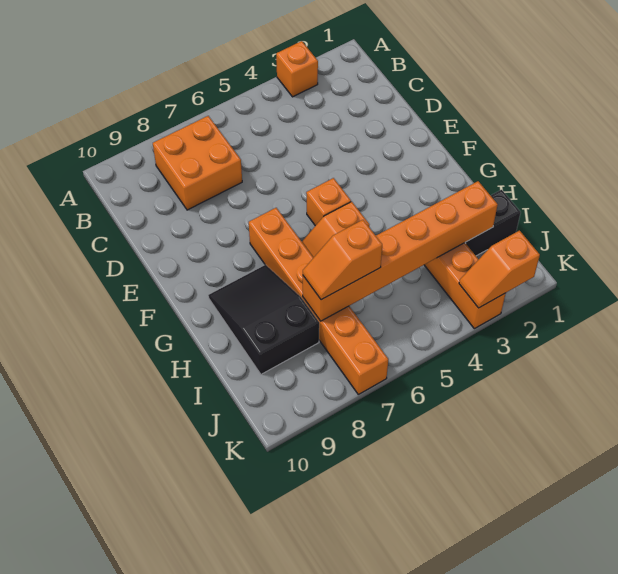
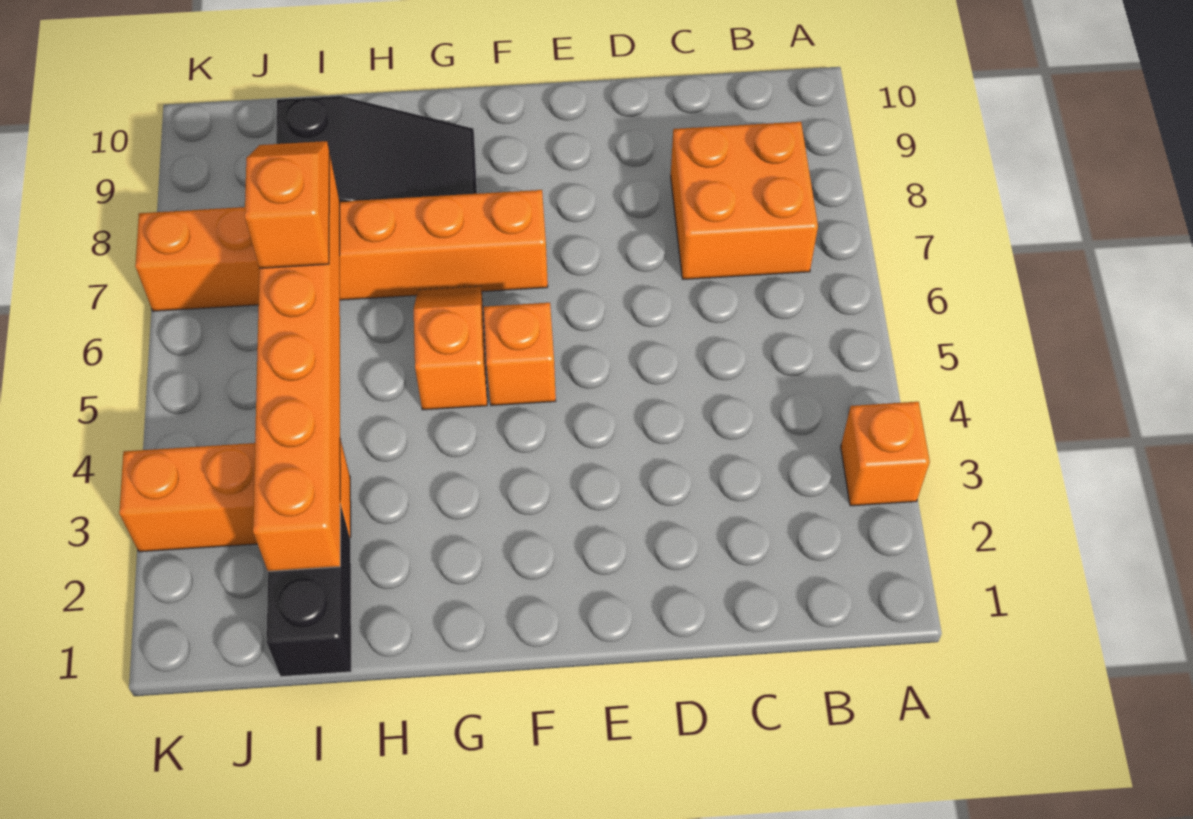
orange slope K2:K3 level 2 top 2 -> none

